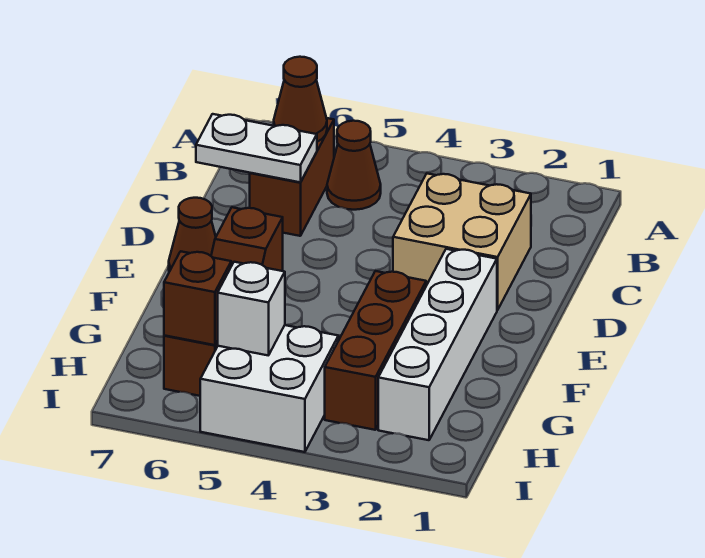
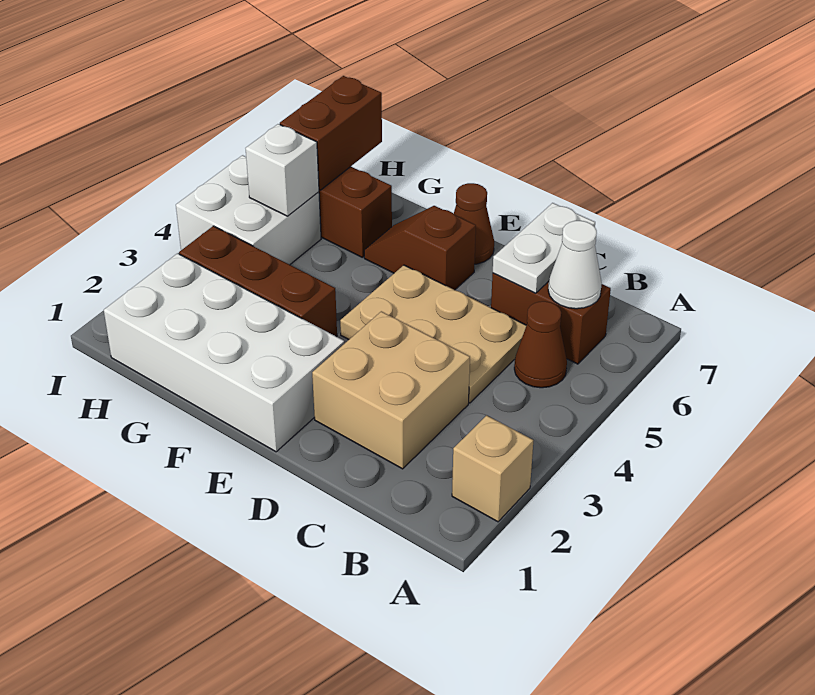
none -> tan brick A2 level 1
brown cone B6 level 2 -> white cone B6 level 2
none -> tan plate C4:E5 level 1
white brick E2:H2 level 1 -> white brick E1:H2 level 1
brown brick H6 level 2 -> brown brick H6:H7 level 2

